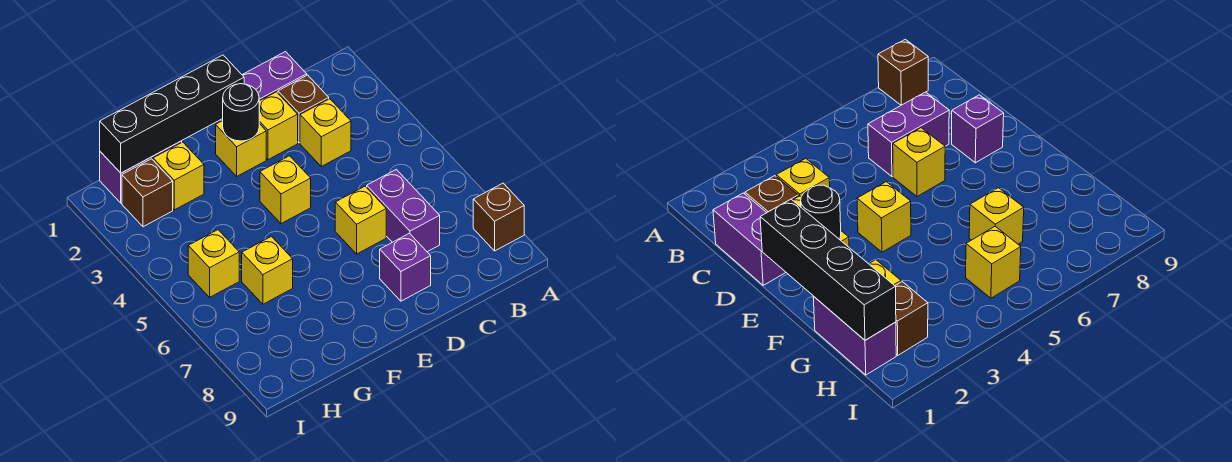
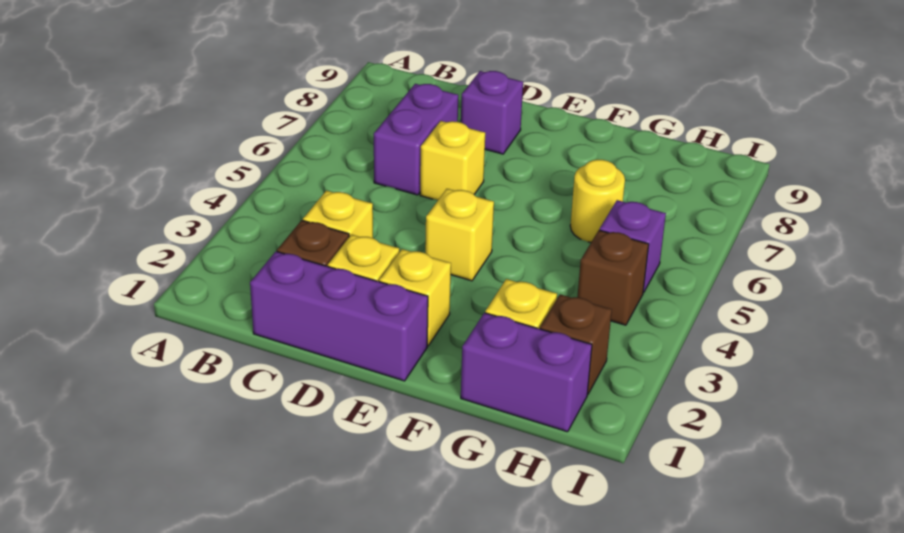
brown brick A8 level 1 -> brown brick H4 level 1
purple brick C1:D1 level 1 -> purple brick C1:E1 level 1
black brick E1:H1 level 2 -> none
black round brick E2 level 2 -> none
yellow brick G6 level 1 -> yellow round brick G6 level 1
yellow brick H5 level 1 -> purple brick H5 level 1

